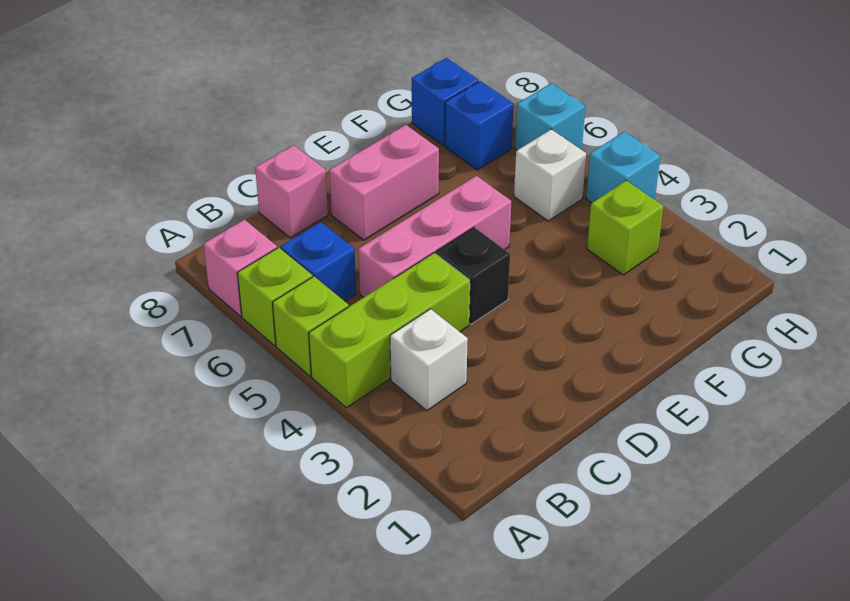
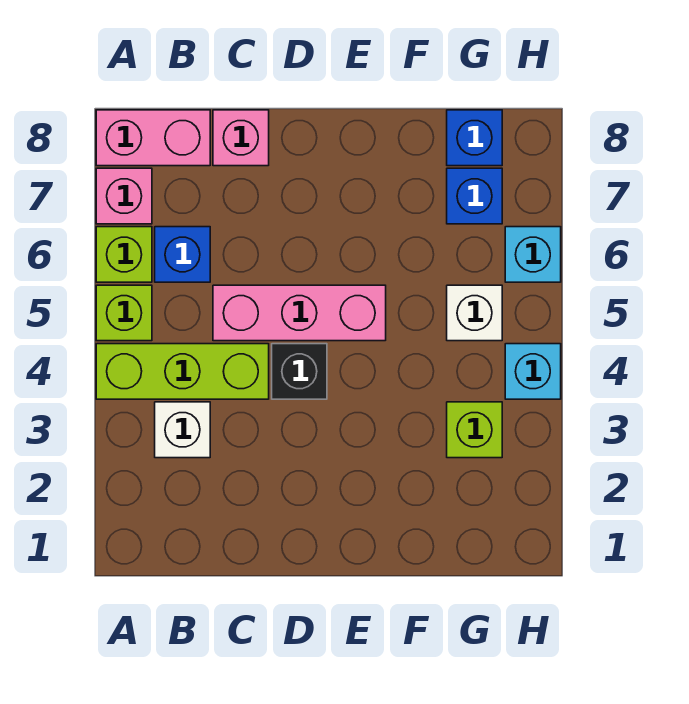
pink brick D7:E7 level 1 -> pink brick A8:B8 level 1

